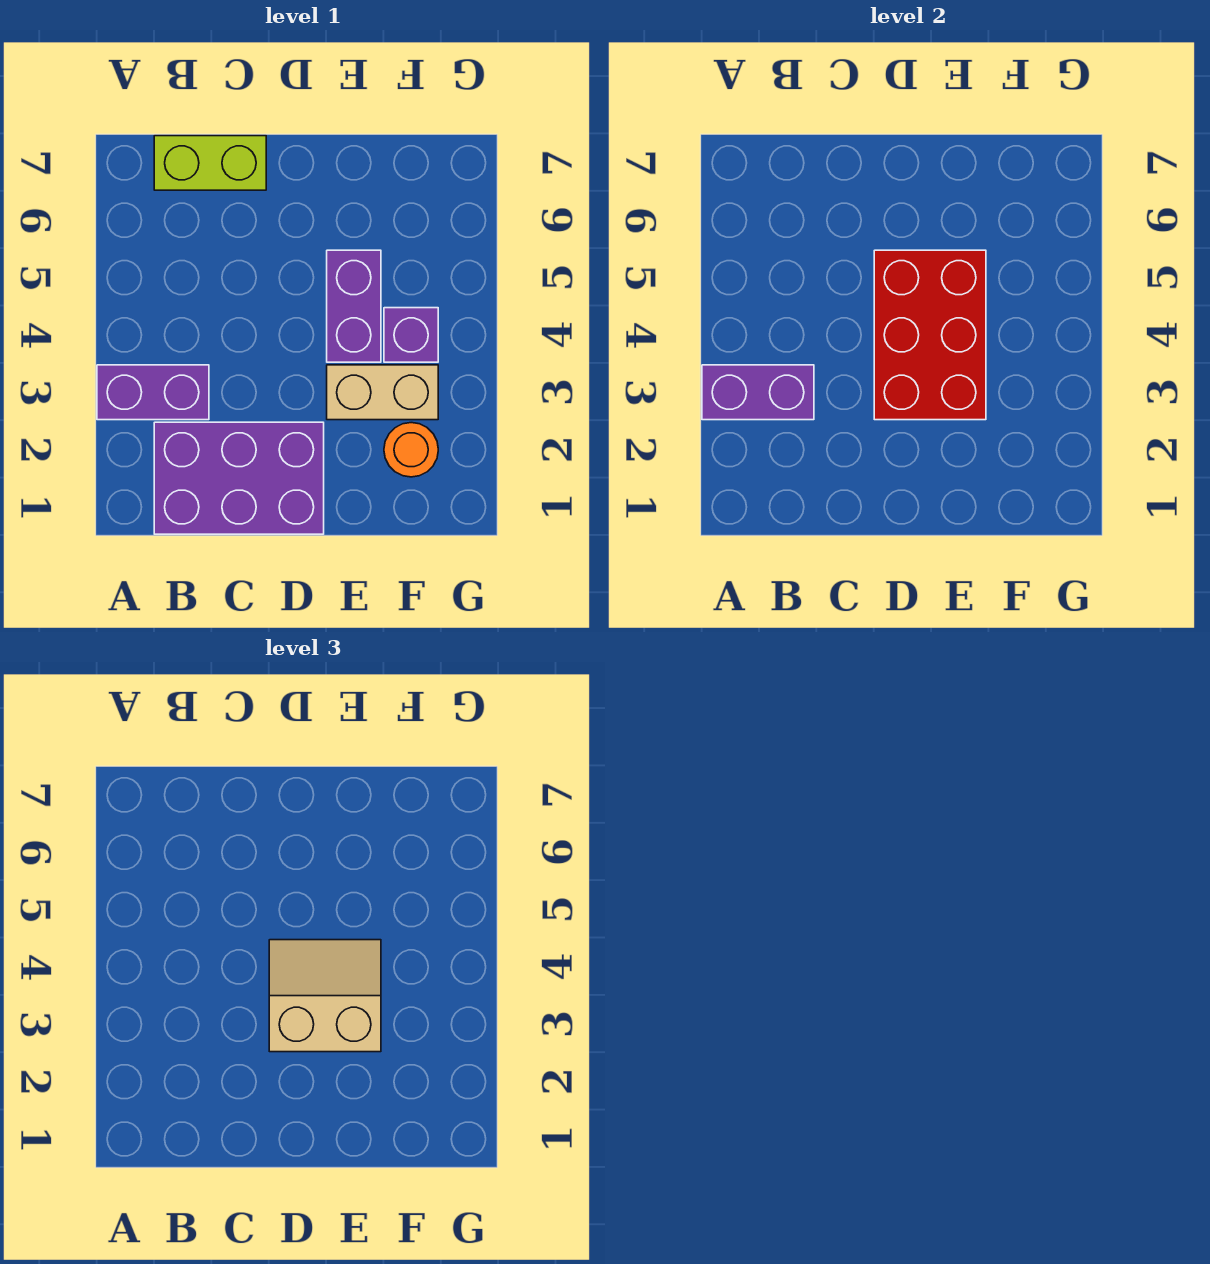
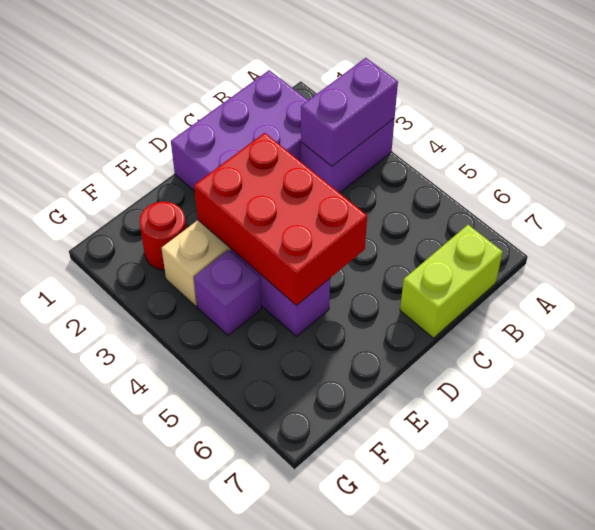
tan slope D3:E4 level 3 top 3 -> none
orange round brick F2 level 1 -> red round brick F2 level 1

